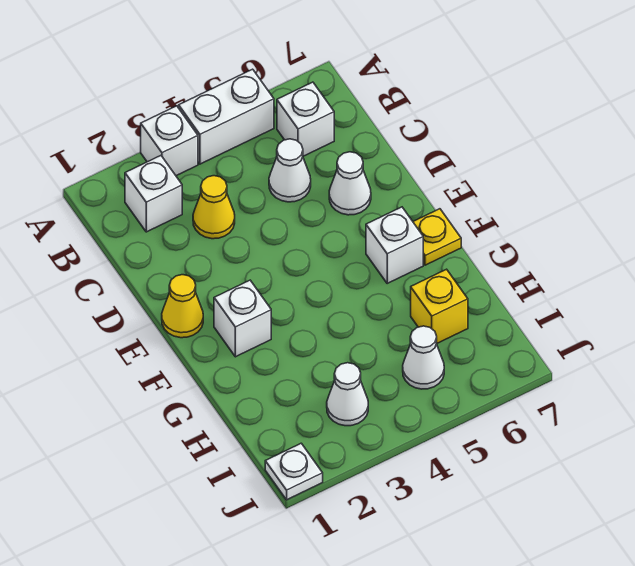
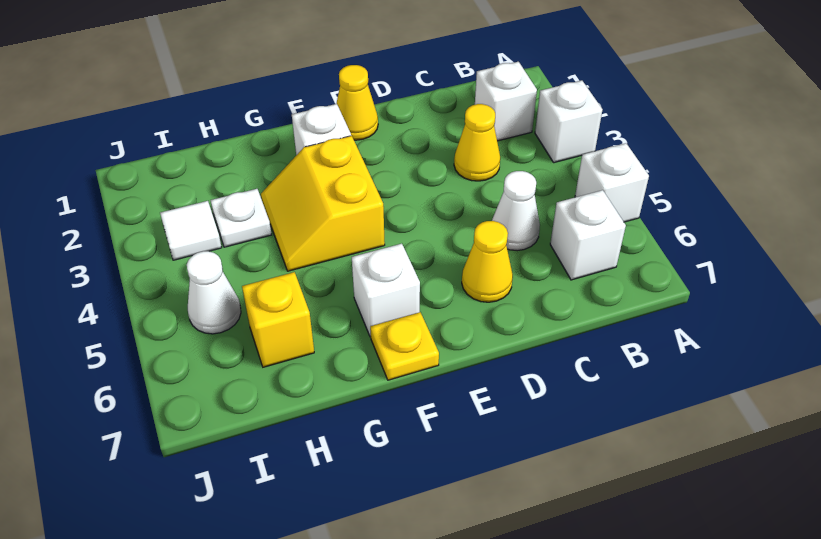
white brick A4:A5 level 1 -> white brick A5 level 1
white cone D6 level 1 -> yellow cone D6 level 1
none -> yellow slope F3:G4 level 1 top F
white cone I3 level 1 -> white tile I3 level 1
white plate J1 level 1 -> white plate H3 level 1

